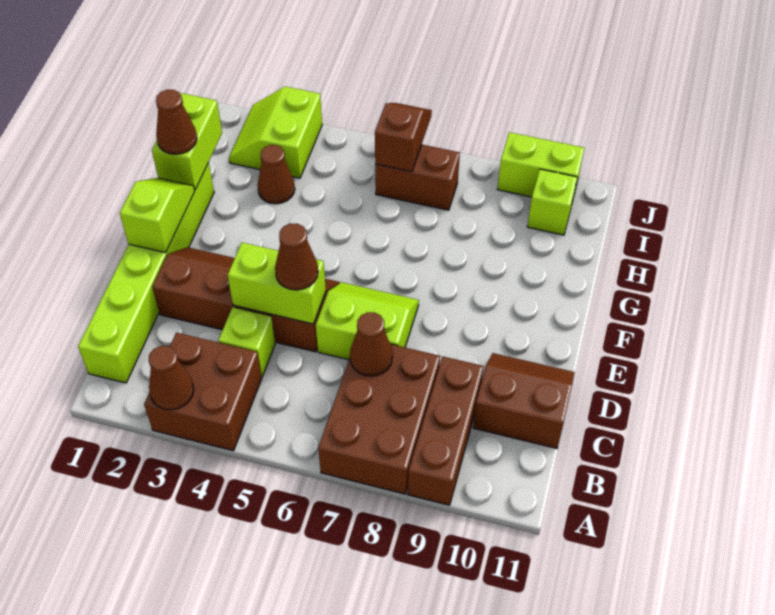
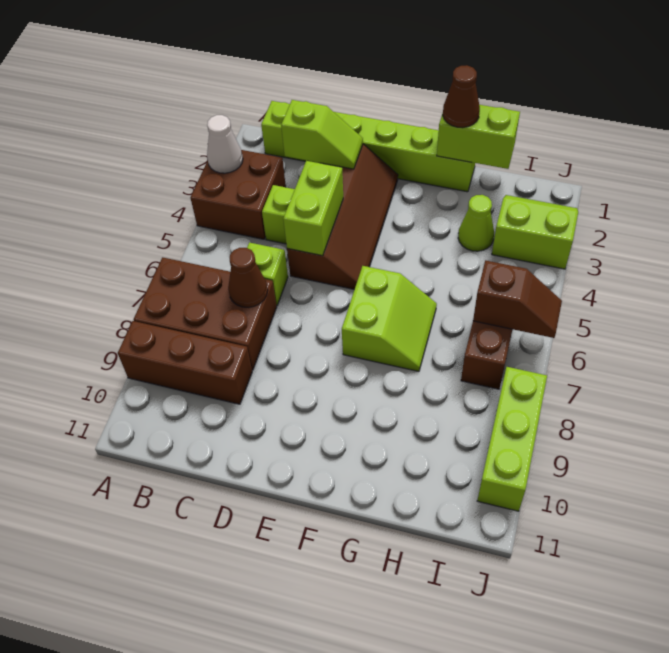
brown cone A3 level 2 -> white cone A3 level 2
brown slope C10:D11 level 1 top C -> none
brown cone D5 level 3 -> none
lime slope D6:E7 level 1 top D -> lime slope F6:G7 level 1 top F
lime slope E1:F1 level 2 top E -> lime slope C2:D2 level 2 top C
brown cone H3 level 1 -> lime cone H3 level 1
lime brick I10 level 1 -> lime brick C6 level 1
lime brick J9:J10 level 1 -> lime brick J8:J10 level 1

